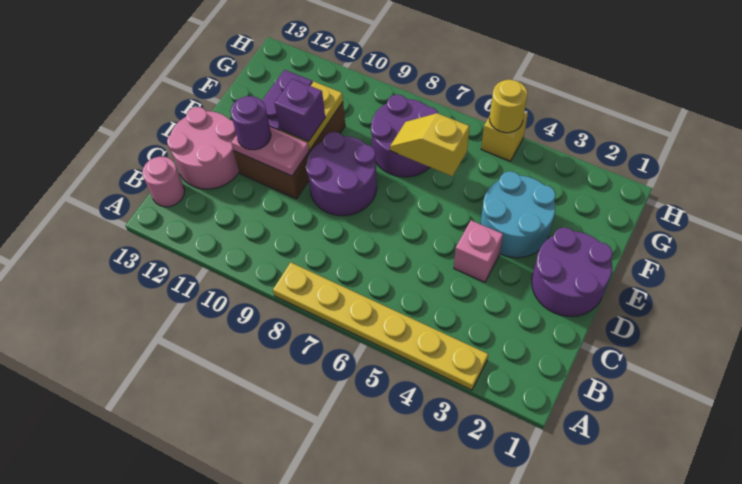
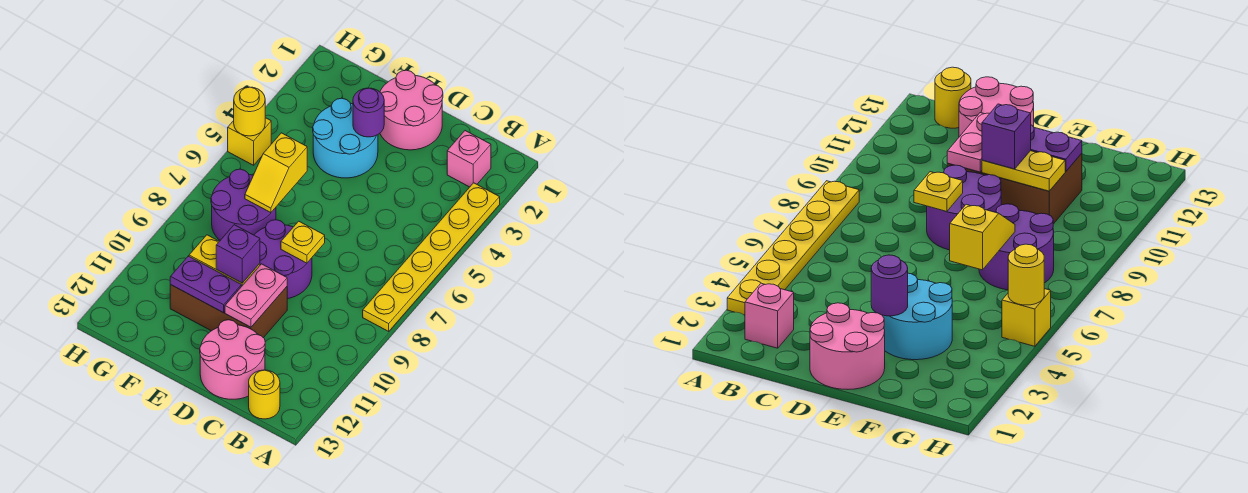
pink round brick B13 level 1 -> yellow round brick B13 level 1
purple round brick D1:E2 level 1 -> pink round brick D1:E2 level 1
pink brick D4 level 1 -> pink brick B2 level 1
none -> yellow plate D8 level 2
purple round brick D11 level 3 -> purple round brick E3 level 2

